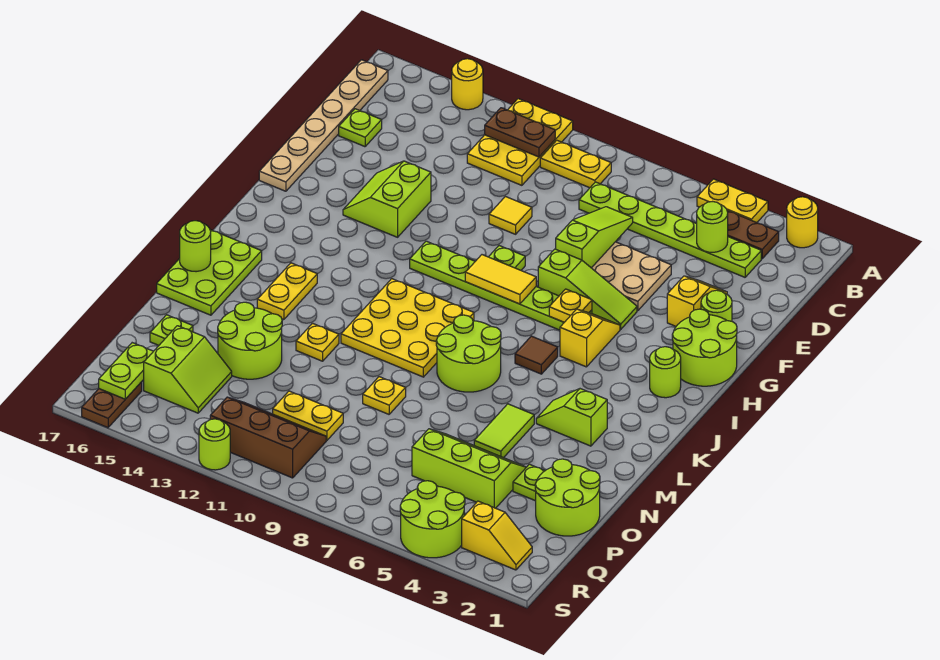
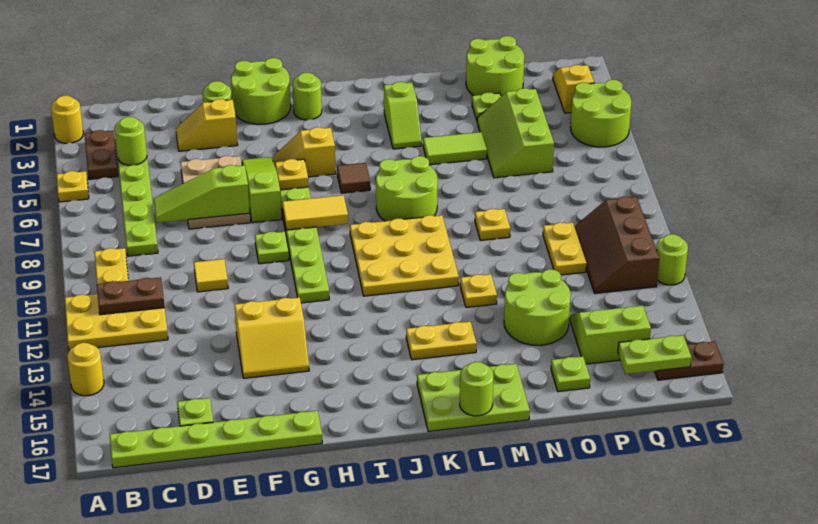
yellow plate A4:A5 level 1 -> yellow plate A5 level 1
brown plate B11:B12 level 2 -> brown plate B11:C11 level 2
tan plate B17:G17 level 1 -> lime plate B17:G17 level 1
lime slope F13:G14 level 1 top 13 -> yellow slope F13:G14 level 1 top 13
yellow tile H8:H9 level 2 -> yellow tile H8:I8 level 2

